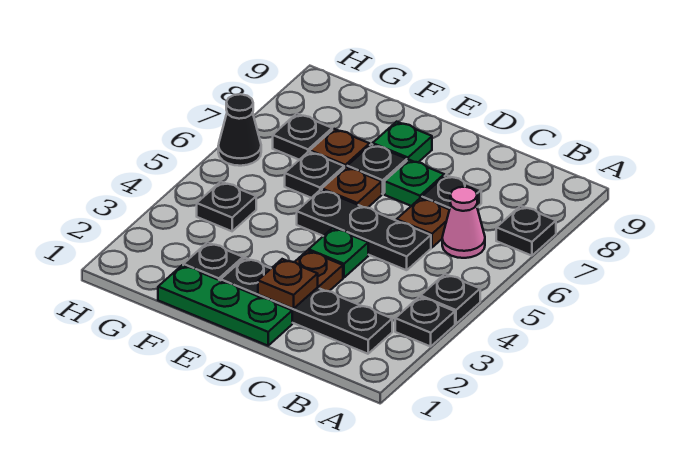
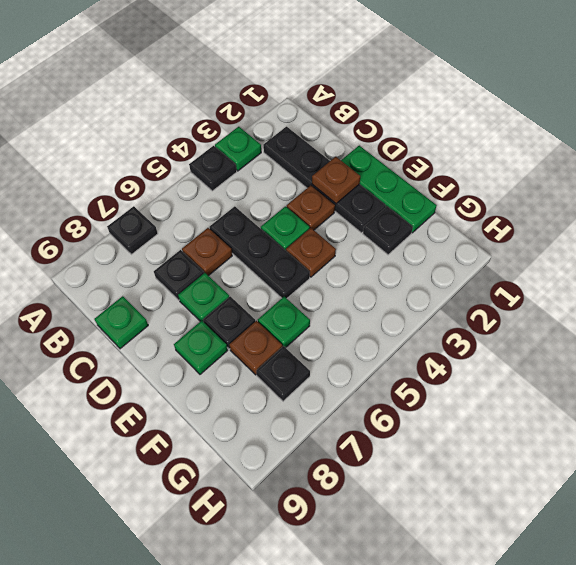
black plate A3 level 1 -> green plate A3 level 1
pink cone B6 level 1 -> none
none -> green plate C9 level 1
brown plate E6 level 1 -> brown plate E4 level 1
black plate F6 level 1 -> green plate F6 level 1
black plate G4 level 1 -> none
black cone H6 level 1 -> none

